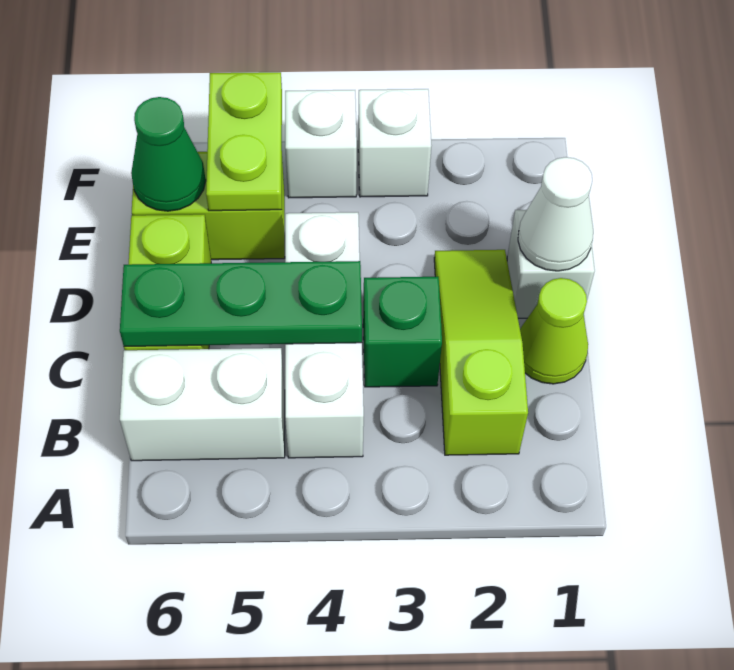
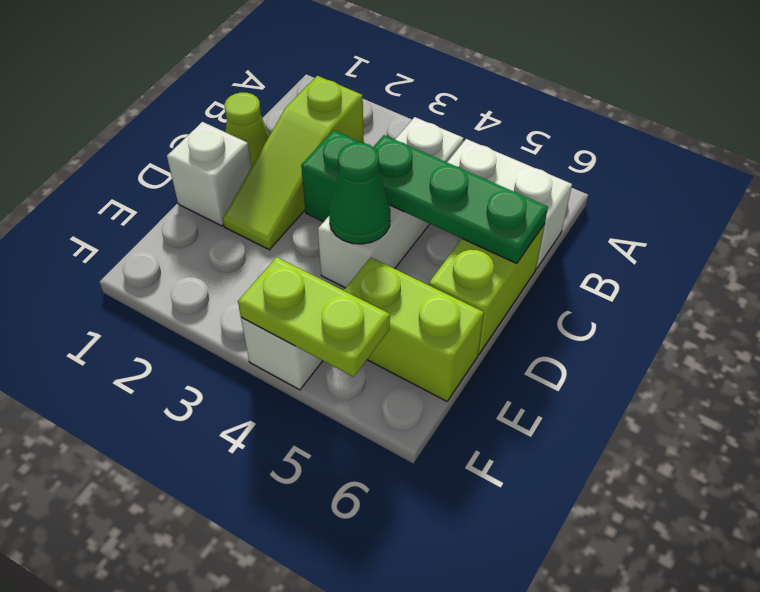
white cone D1 level 2 -> none
lime plate E5:F5 level 2 -> lime plate F4:F5 level 2
green cone E6 level 2 -> green cone D4 level 2
white brick F3 level 1 -> none

